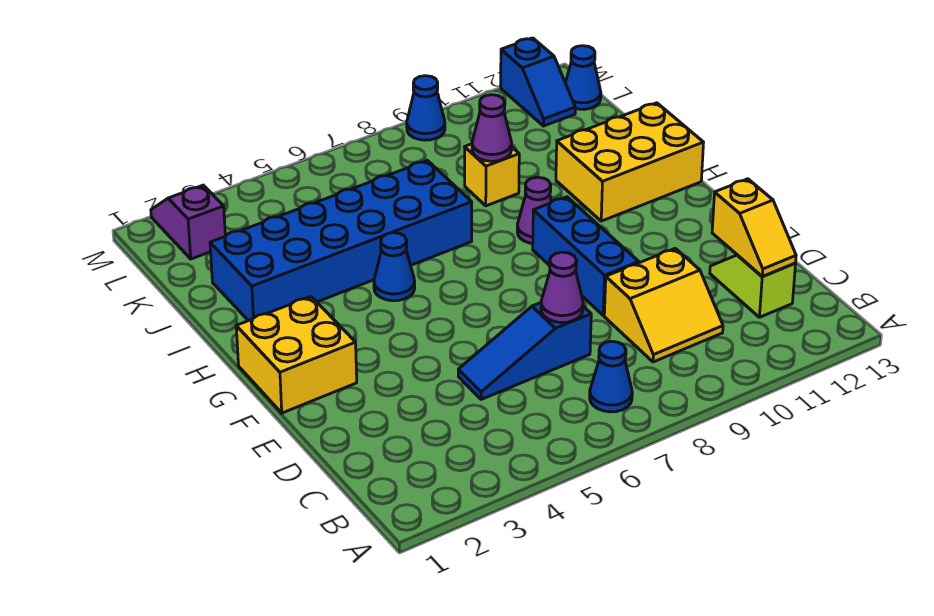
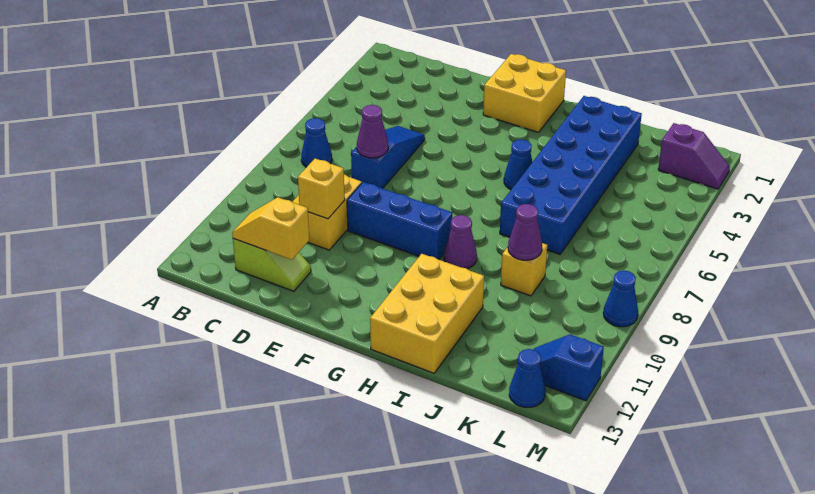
none -> yellow brick D10 level 2

